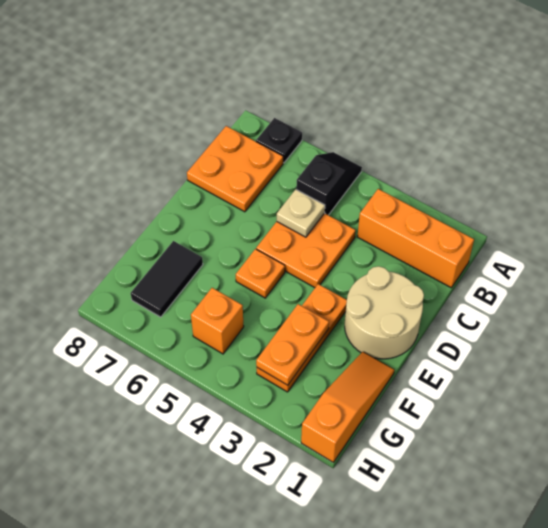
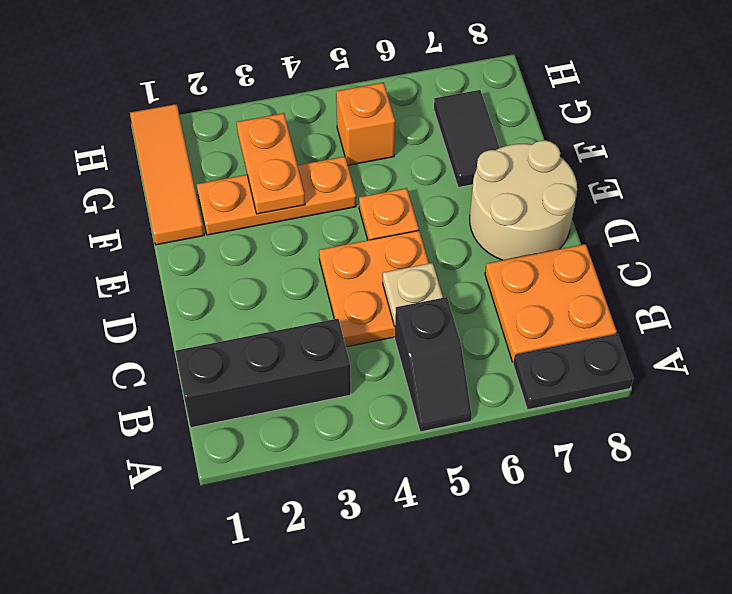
black plate A7 level 1 -> black plate A7:A8 level 1
orange brick B1:B3 level 1 -> black brick B1:B3 level 1
tan round brick D1:E2 level 1 -> tan round brick D7:E8 level 1
orange plate E3:G3 level 1 -> orange plate F2:F4 level 1
orange slope F1:H1 level 1 top H -> orange tile F1:H1 level 1

